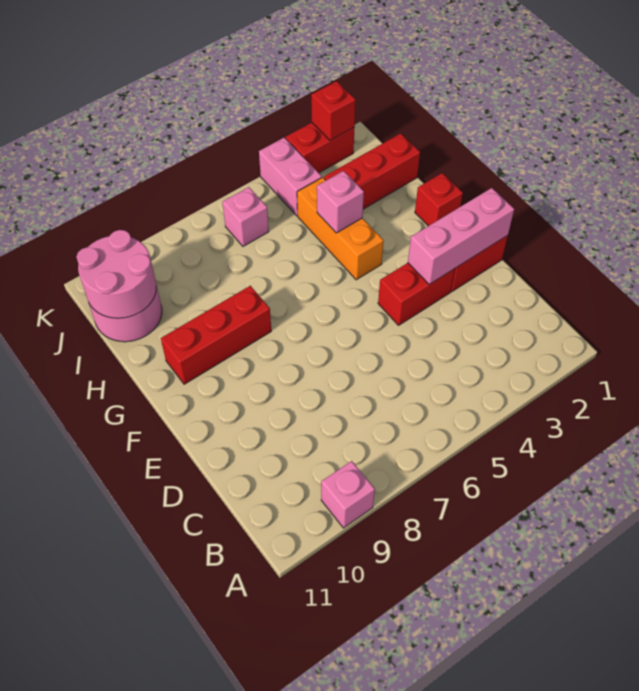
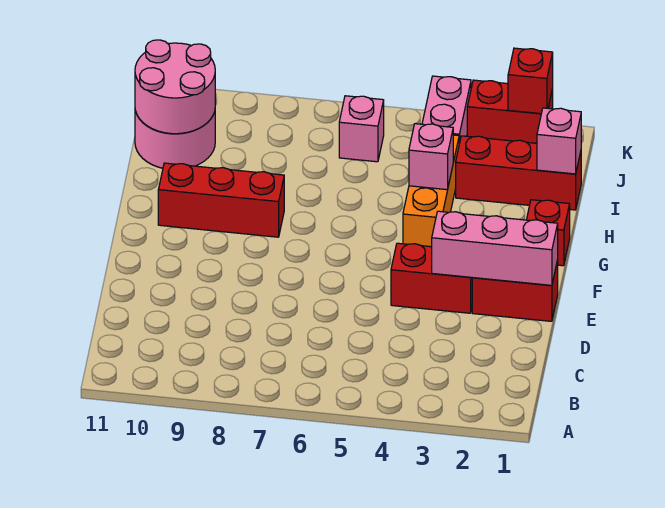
pink brick A9 level 1 -> pink brick I1 level 2

